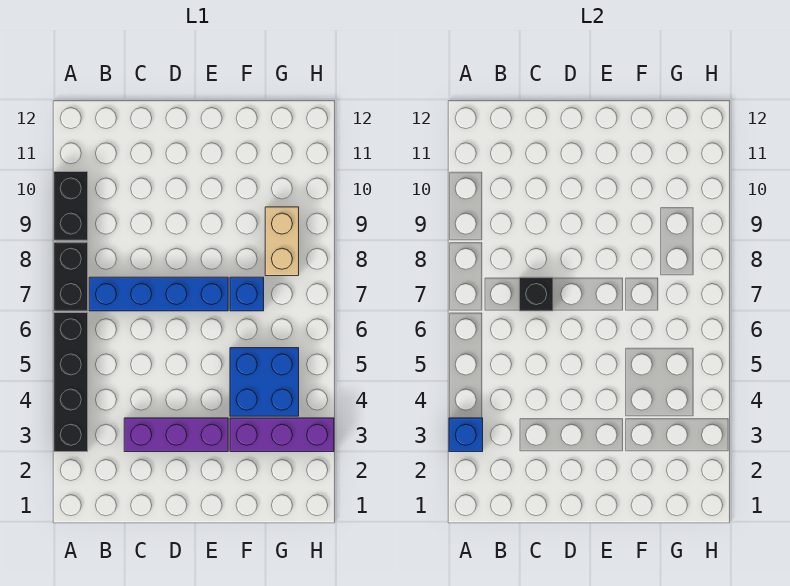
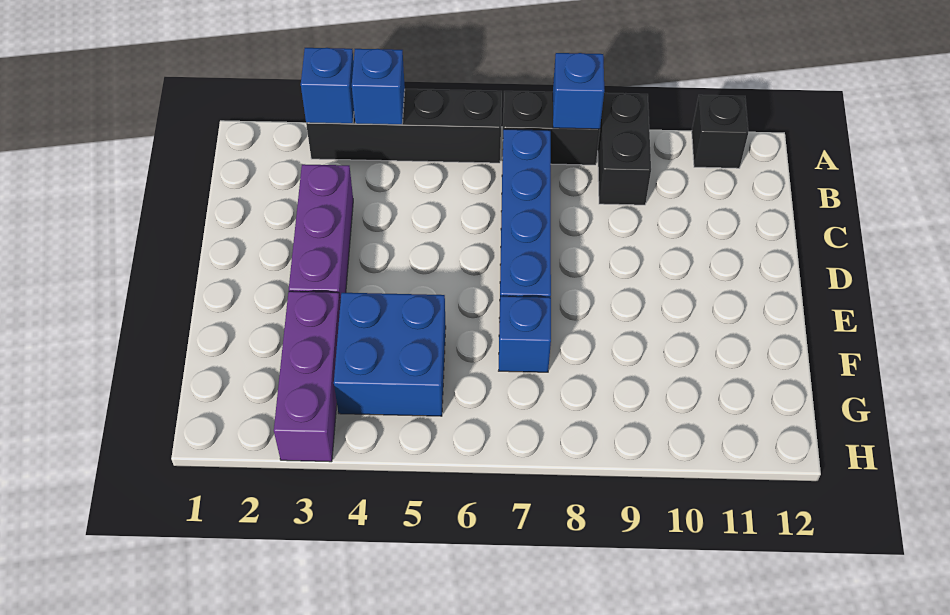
none -> blue brick A4 level 2
none -> blue brick A8 level 2
black brick A9:A10 level 1 -> black brick A9:B9 level 1
black brick C7 level 2 -> black brick A11 level 1
tan brick G8:G9 level 1 -> none

